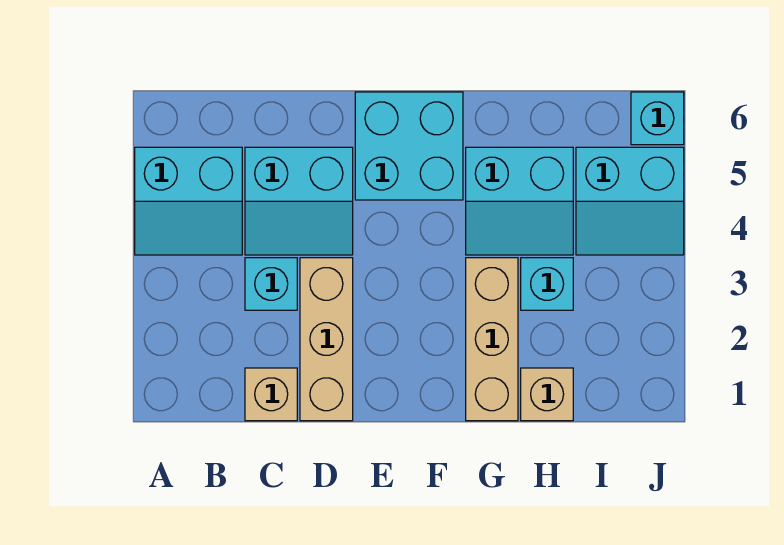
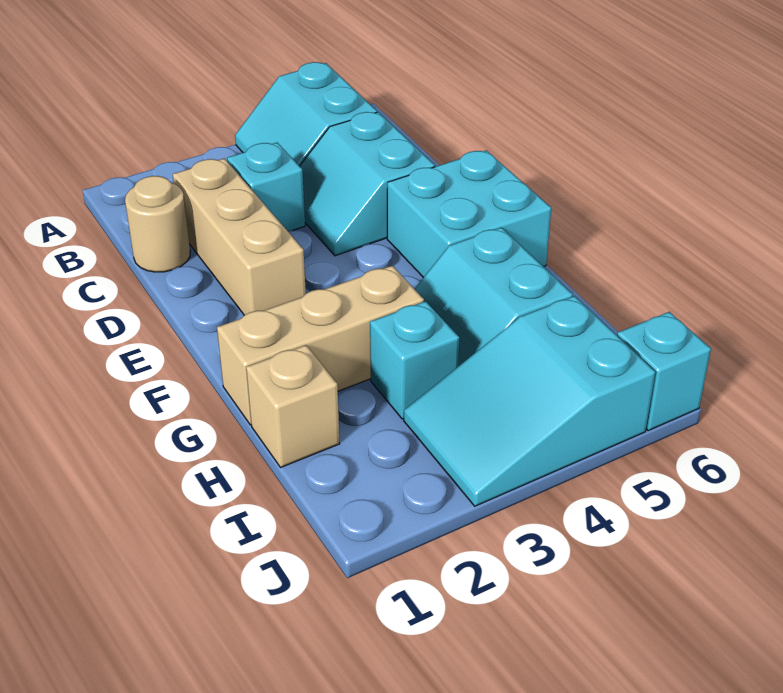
tan brick C1 level 1 -> tan round brick C1 level 1
tan brick D1:D3 level 1 -> tan brick C2:E2 level 1
cyan slope I4:J5 level 1 top 5 -> cyan slope I3:J5 level 1 top 5

